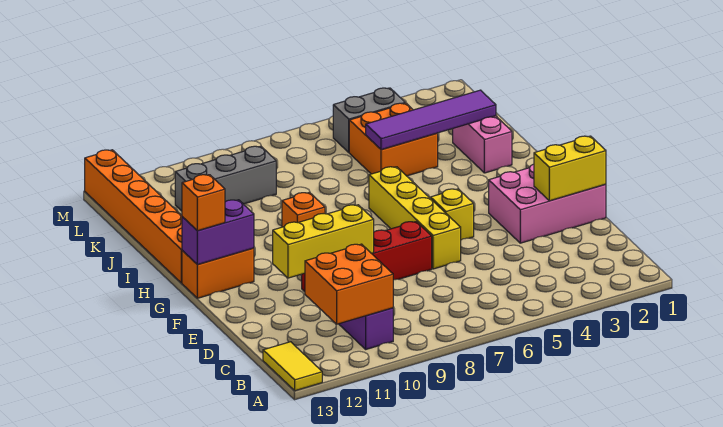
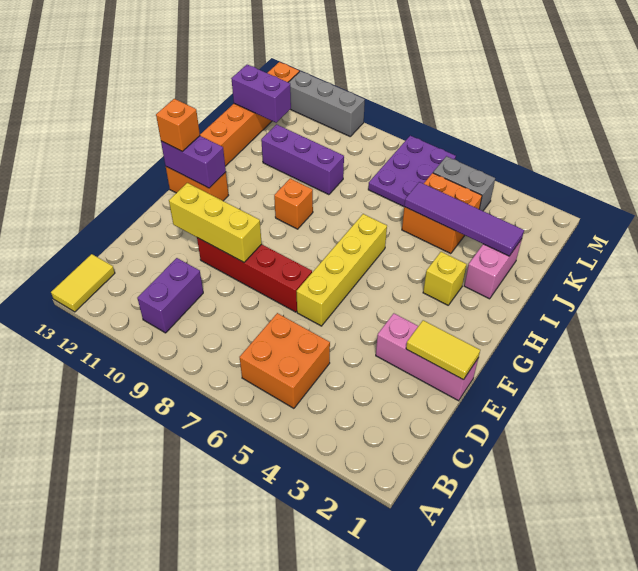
orange brick B10:C11 level 2 -> orange brick B5:C6 level 1
pink brick E1:F3 level 1 -> pink brick E1:E3 level 1
yellow brick E1:E2 level 2 -> yellow tile E1:E2 level 2
yellow brick F5 level 1 -> yellow brick H3 level 1
none -> purple brick J9:J11 level 1
none -> purple plate K6:M7 level 1
grey brick K9:K11 level 1 -> grey brick M10:M12 level 1
none -> purple brick K12:K13 level 2

